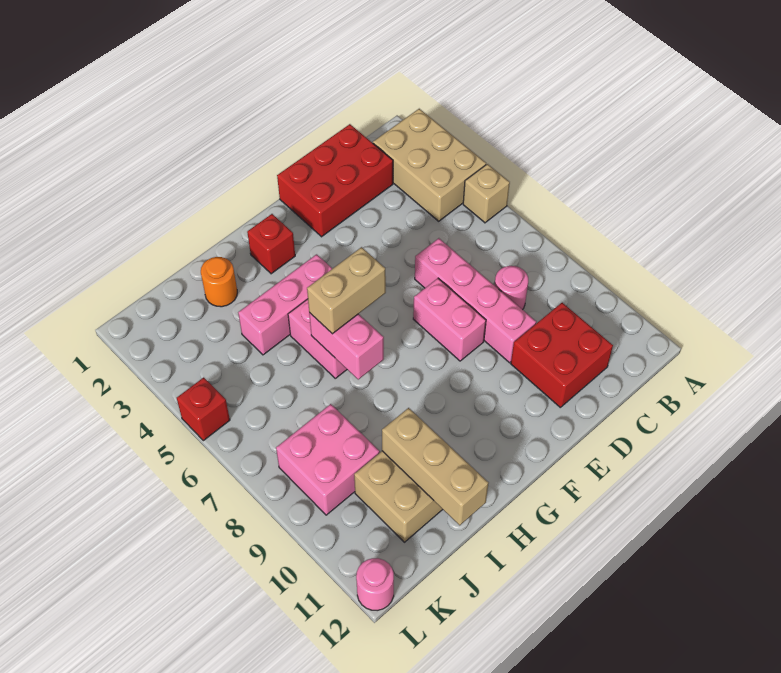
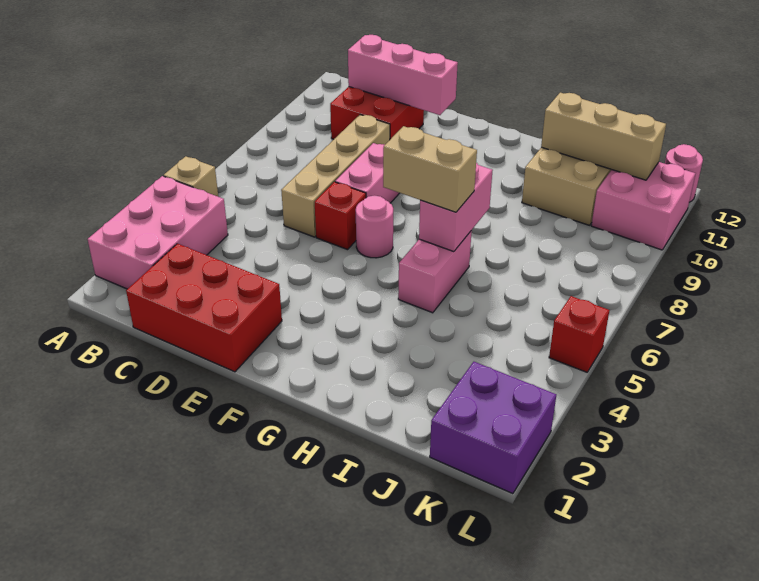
tan brick A2:B4 level 1 -> pink brick A2:B4 level 1
pink round brick C8 level 1 -> pink round brick F6 level 1
pink brick D6:D9 level 1 -> tan brick D6:D9 level 1
red brick G2 level 1 -> red brick E6 level 1
pink brick G4:I4 level 1 -> pink brick C11:E11 level 2
orange round brick I2 level 1 -> none
tan brick I10:I12 level 2 -> tan brick I11:K11 level 2
pink brick J8:K9 level 1 -> pink brick K10:L11 level 1
none -> purple brick K1:L2 level 1

